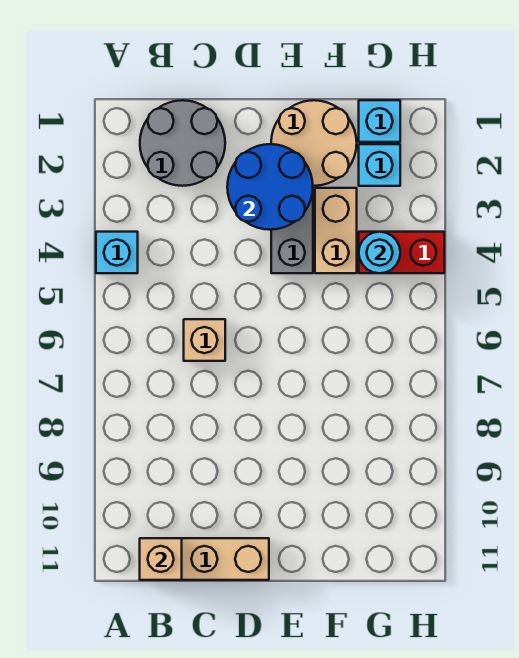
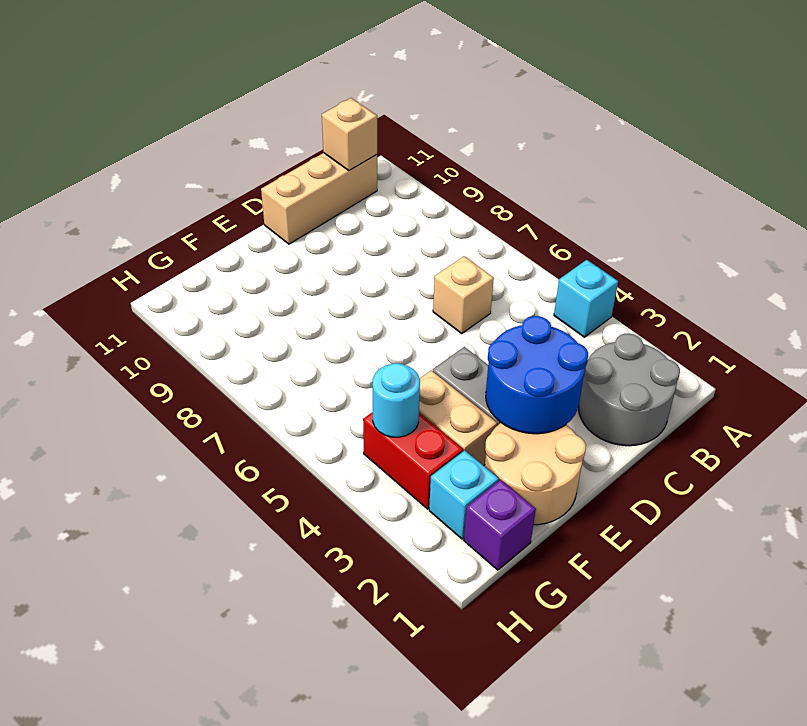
cyan brick G1 level 1 -> purple brick G1 level 1
red brick G4:H4 level 1 -> red brick G3:G4 level 1

